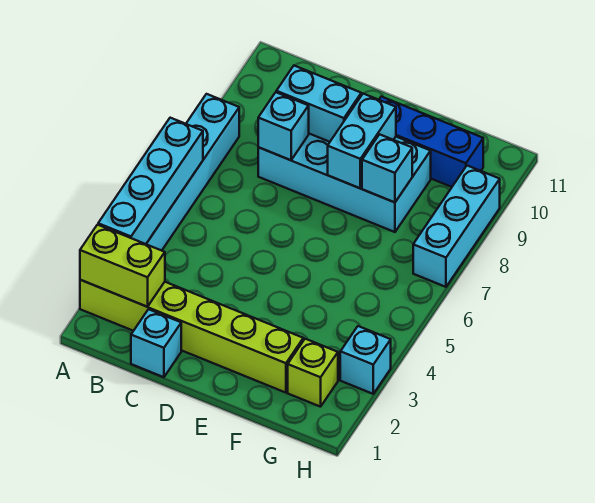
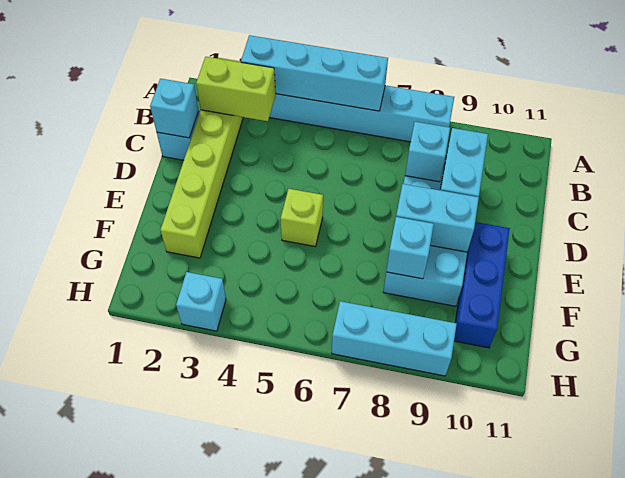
lime brick A2:B2 level 2 -> lime brick B2:B3 level 2
none -> cyan brick C1 level 2
lime brick G2 level 1 -> lime brick E5 level 1

